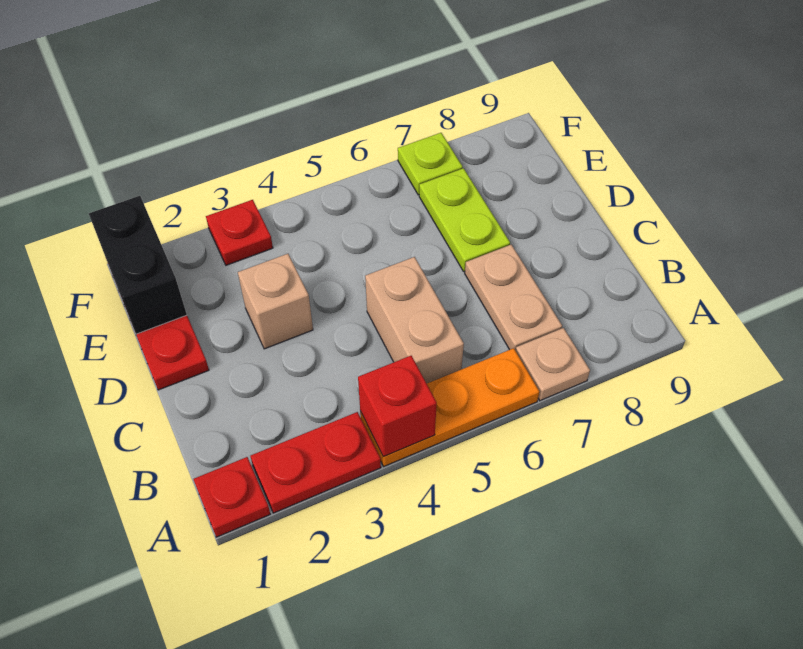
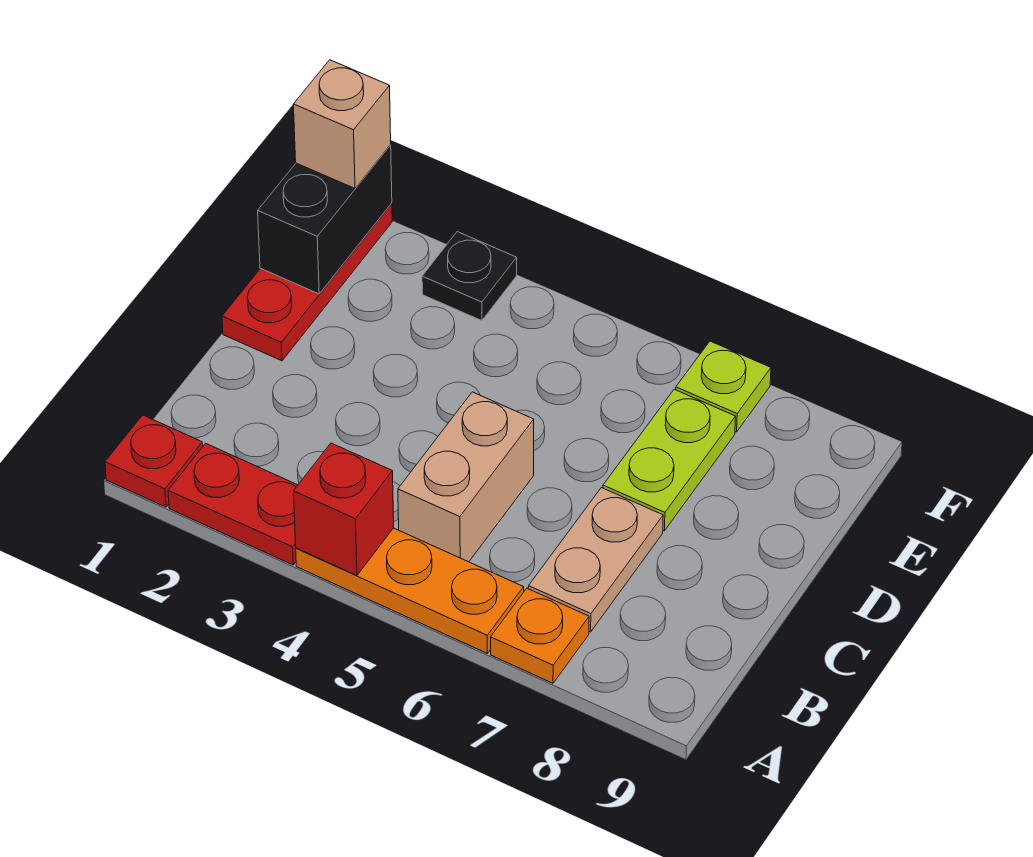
tan plate A7 level 1 -> orange plate A7 level 1
tan brick D3 level 1 -> tan brick F1 level 3
red plate F3 level 1 -> black plate F3 level 1

